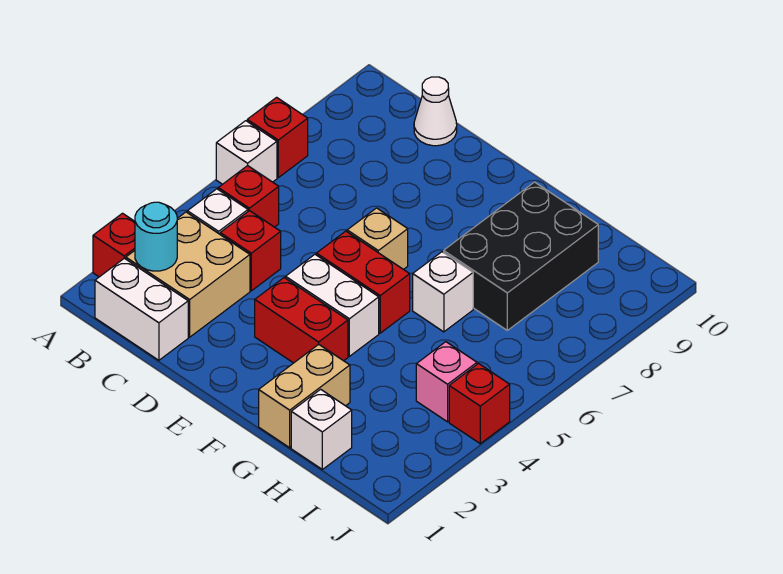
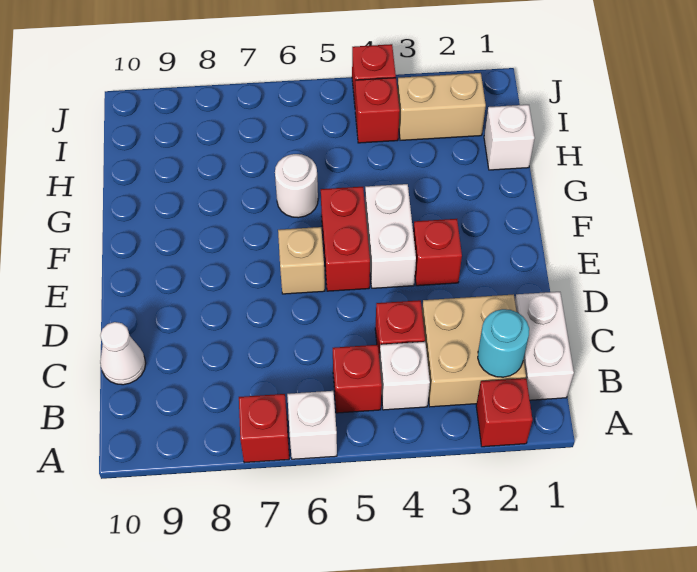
red brick E3:F3 level 1 -> red brick E3 level 1
tan brick G1:G2 level 1 -> tan brick I2:I3 level 1
white brick G6 level 1 -> white round brick G6 level 1
black brick G7:H9 level 1 -> none
pink brick I4 level 1 -> red brick I4 level 1

